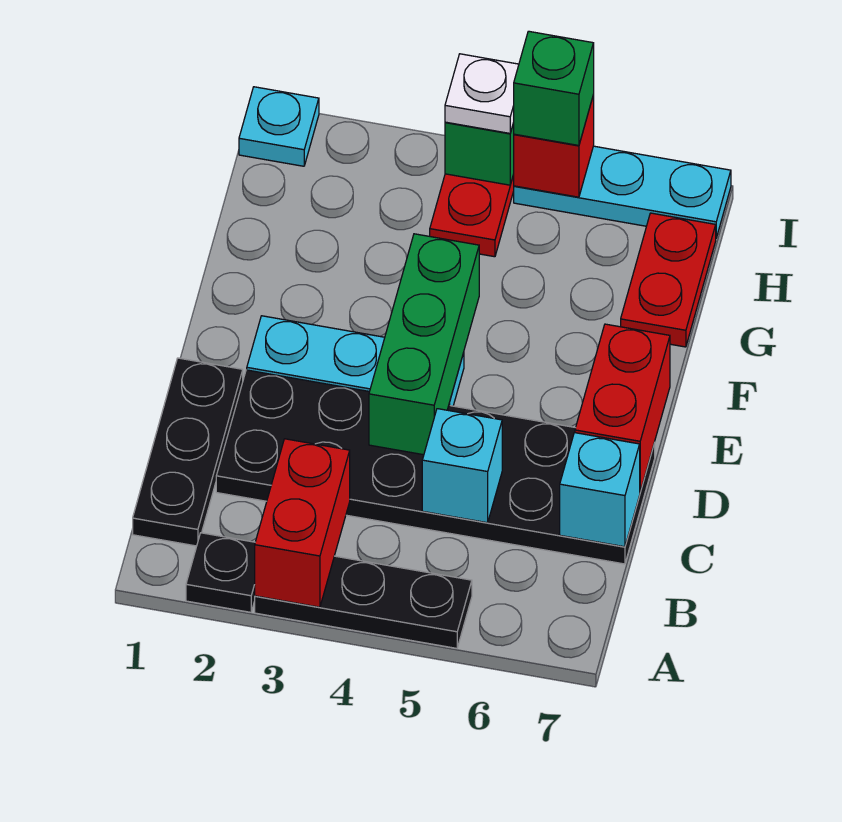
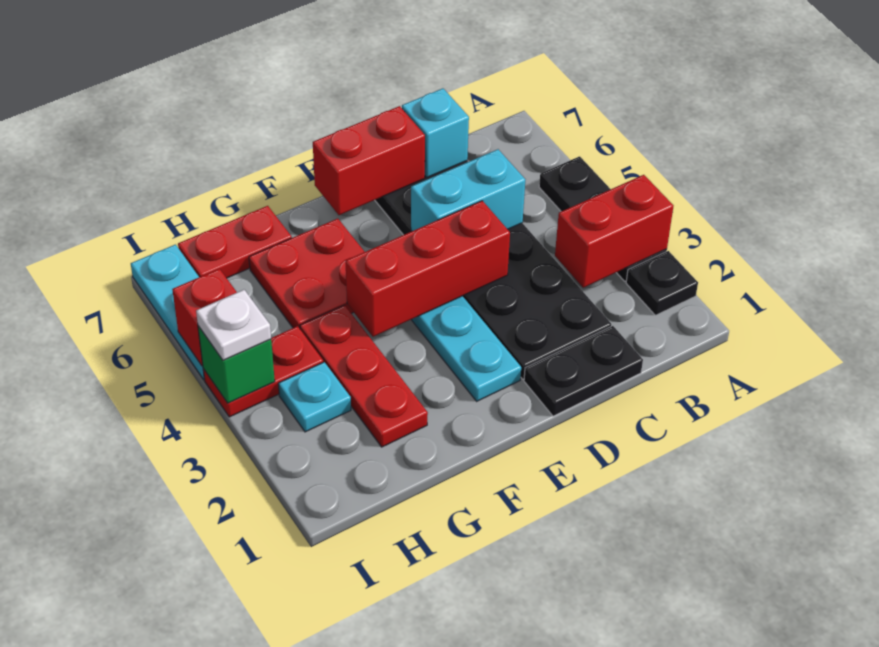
black plate B1:D1 level 1 -> black plate C1:D1 level 1
cyan brick C5 level 2 -> cyan brick C5:D5 level 2
green brick D4:F4 level 2 -> red brick D4:F4 level 2
none -> red plate F5:G6 level 1
none -> red plate G2:G4 level 1
cyan plate I1 level 1 -> cyan plate H3 level 1
green brick I5 level 3 -> none

